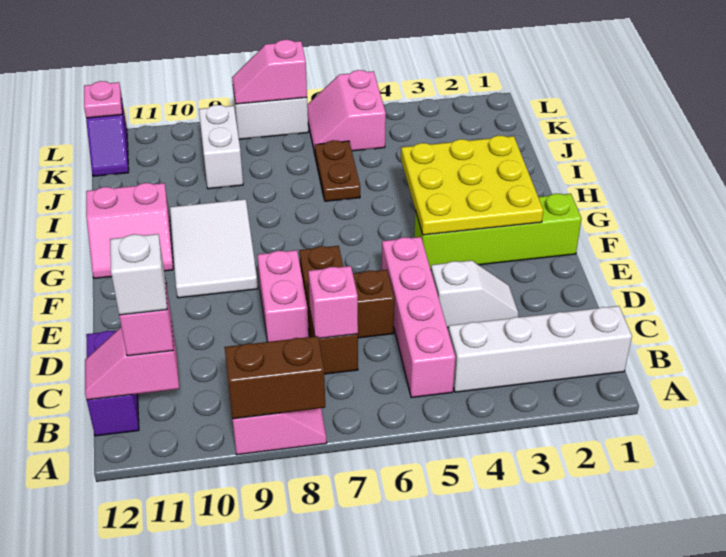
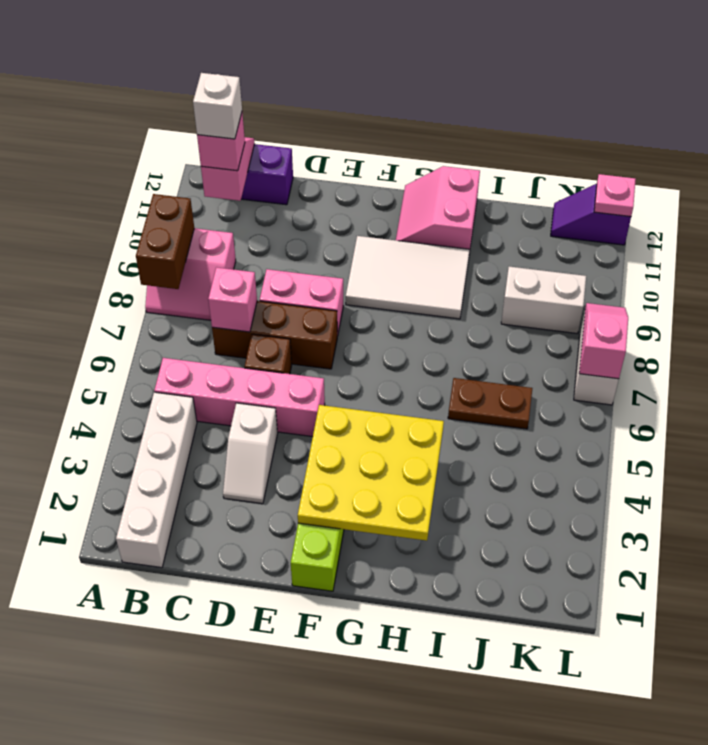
pink slope K5:L6 level 1 top 5 -> none

